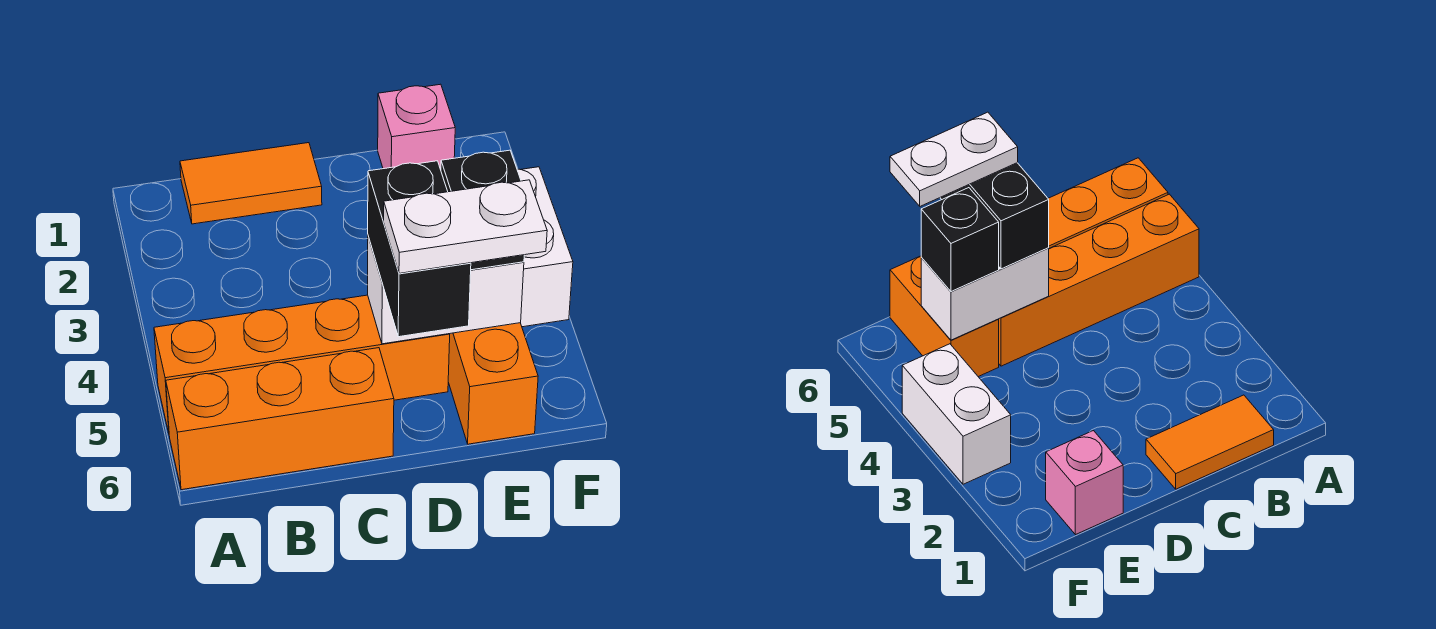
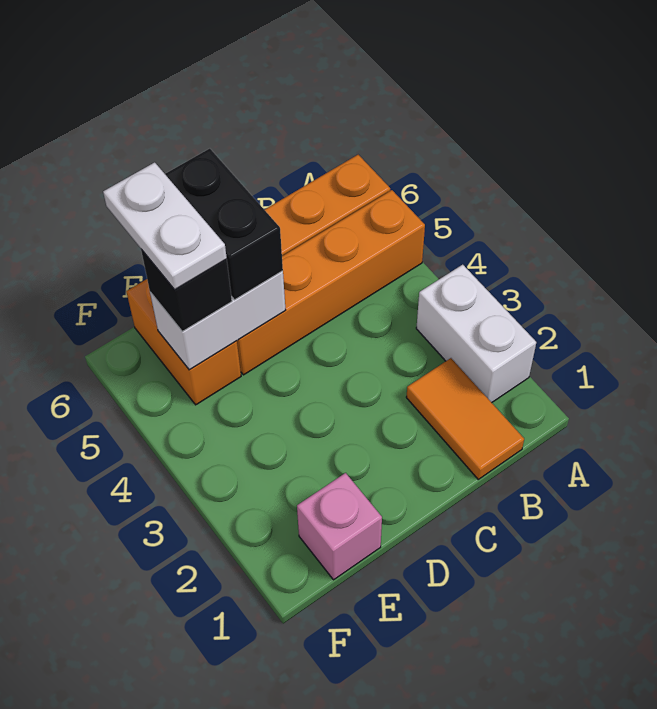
orange tile B1:C1 level 1 -> orange tile B1:B2 level 1
white plate D6:E6 level 4 -> white plate E5:E6 level 4
white brick F3:F4 level 1 -> white brick A2:A3 level 1

